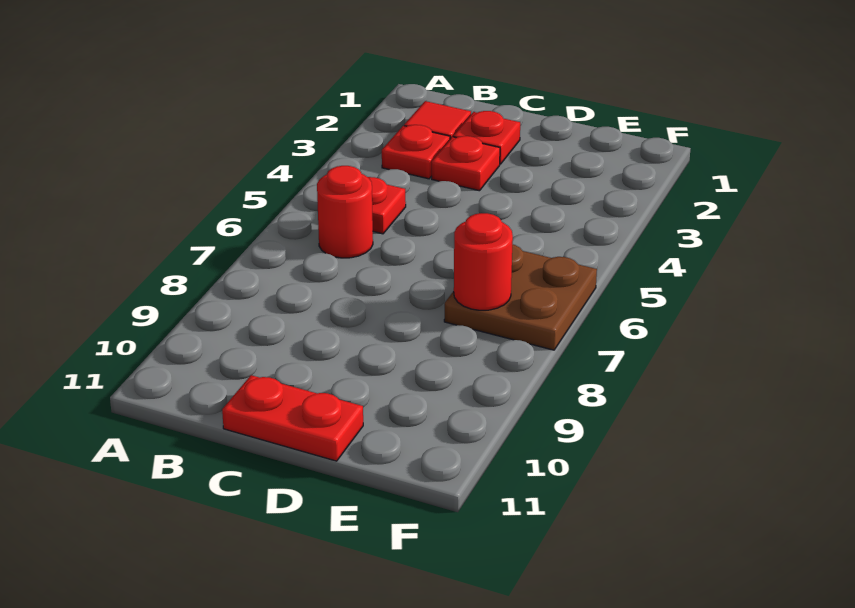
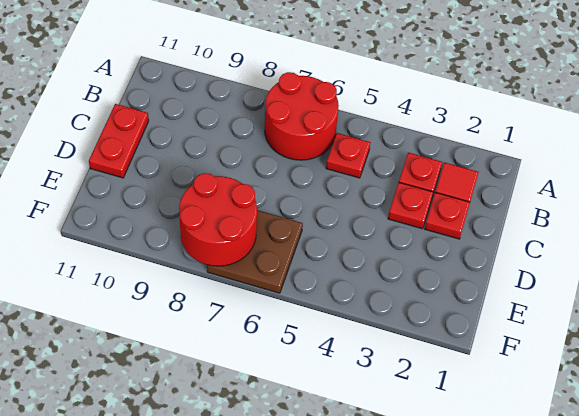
red round brick B6 level 1 -> red round brick A6:B7 level 1
red round brick E7 level 2 -> red round brick E7:F8 level 2

